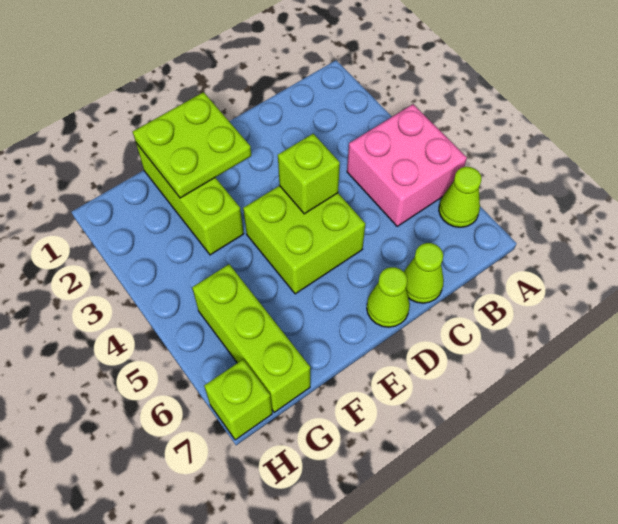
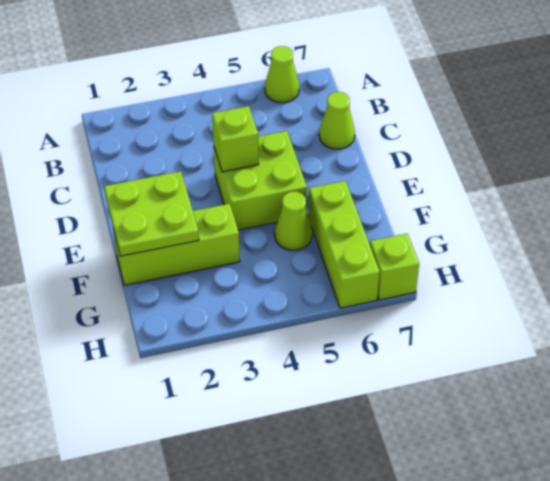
pink brick A4:B5 level 1 -> none
lime cone D7 level 1 -> lime cone F5 level 1
lime brick G5:G7 level 1 -> lime brick F6:H6 level 1

